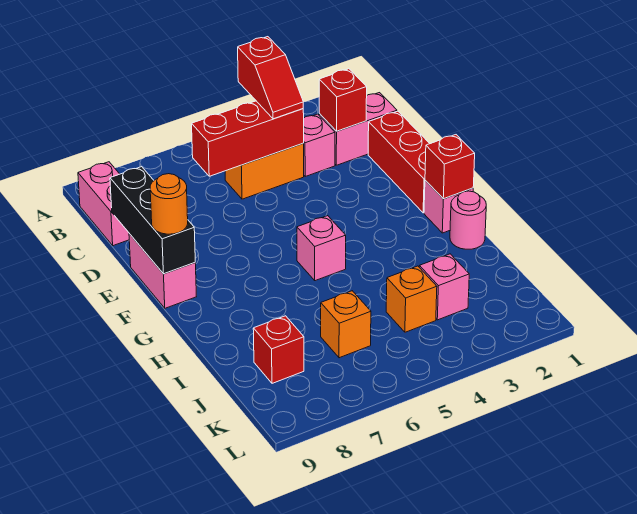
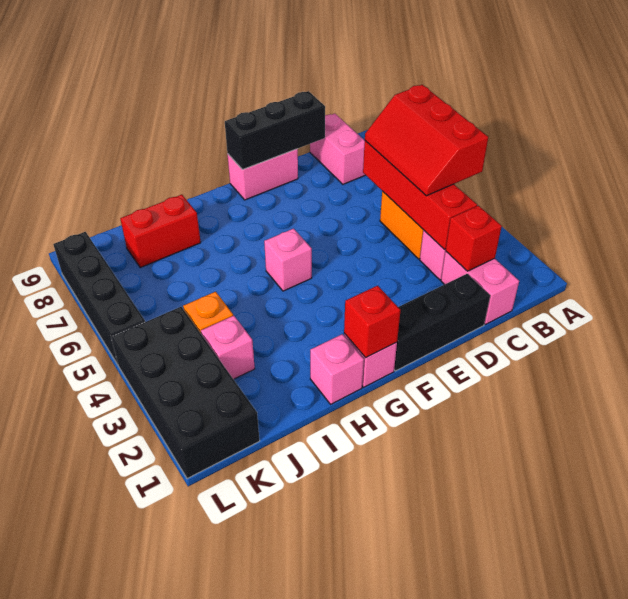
red slope B4:C4 level 3 top B -> red slope B4:C6 level 3 top B
pink brick B9:C9 level 1 -> pink brick C8:C9 level 1
red brick C4:C6 level 2 -> red brick C3:C6 level 2
red brick D1:F1 level 1 -> black brick D1:F1 level 1
orange round brick F9 level 3 -> none
pink round brick H1 level 1 -> pink brick H1 level 1
orange brick J6 level 1 -> none
red brick J8 level 1 -> red brick I8:J8 level 1
none -> black brick K1:L4 level 1
none -> black brick L5:L8 level 1

